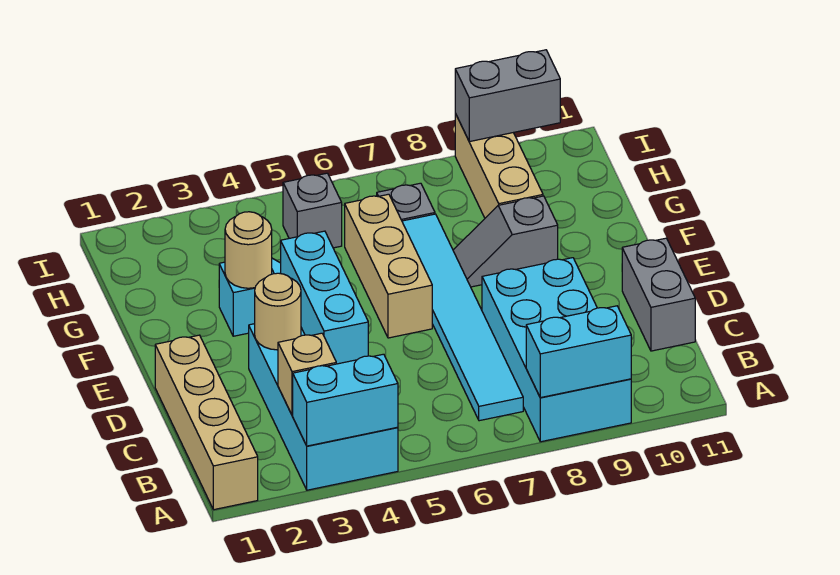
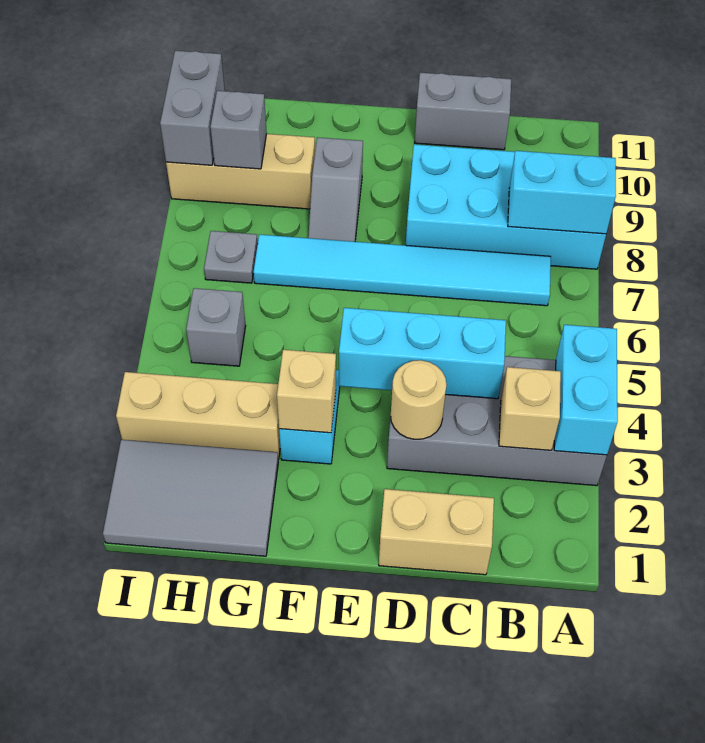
tan brick A1:D1 level 1 -> tan brick C1:D1 level 1
cyan brick A3:D4 level 1 -> grey brick A3:D4 level 1
cyan brick A8:A9 level 2 -> cyan brick A8:B8 level 2
tan brick E6:G6 level 1 -> tan brick G3:I3 level 1
tan round brick F3 level 2 -> tan brick F3 level 2
none -> grey tile G1:I2 level 1
none -> grey brick H9 level 2

